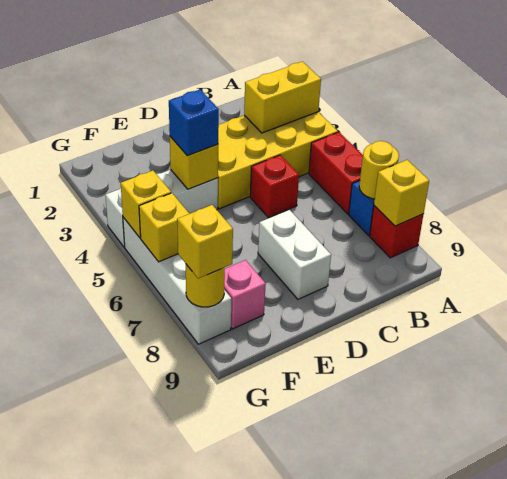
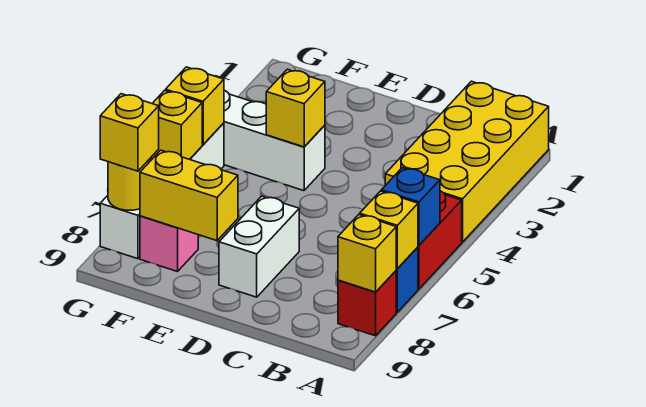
yellow brick A3:D4 level 1 -> yellow brick A1:B4 level 1
yellow brick A3:B3 level 2 -> yellow brick E8:F8 level 2
yellow round brick A7 level 2 -> yellow brick A7 level 2
red brick C5 level 1 -> none
blue brick E4 level 3 -> blue brick A6 level 2

